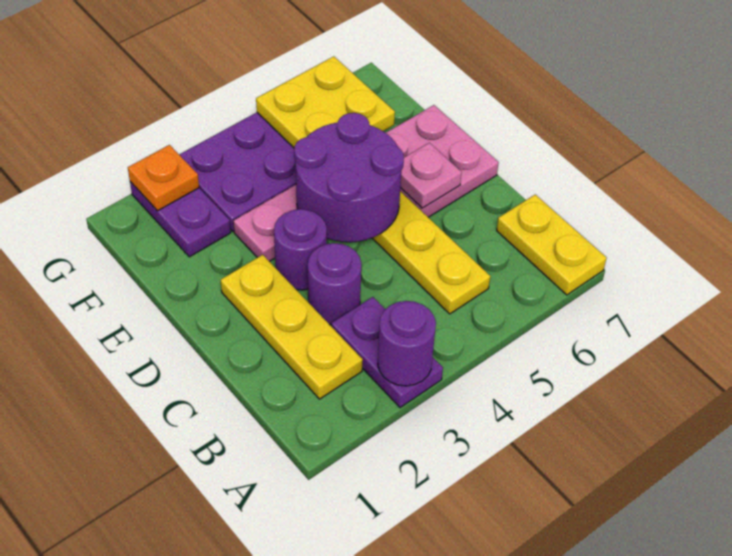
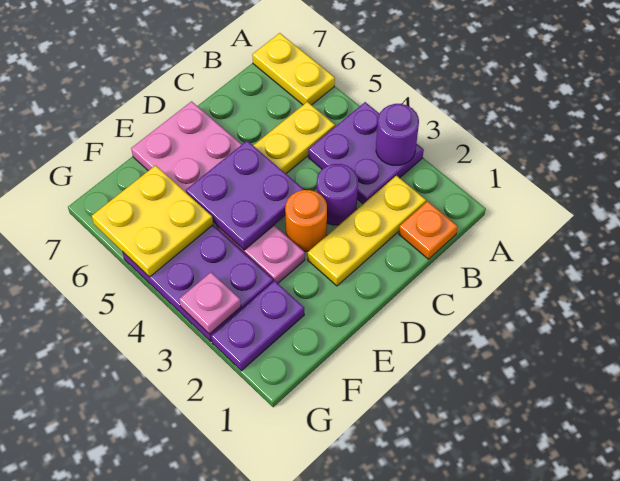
purple plate A3:B3 level 1 -> purple plate A3:B4 level 1
yellow plate A7:B7 level 1 -> yellow plate A6:A7 level 1
purple round brick D3 level 1 -> orange round brick D3 level 1
purple round brick D4:E5 level 2 -> purple plate D4:E5 level 2
pink plate D6 level 2 -> pink plate G3 level 2
orange plate G2 level 2 -> orange plate B1 level 1

